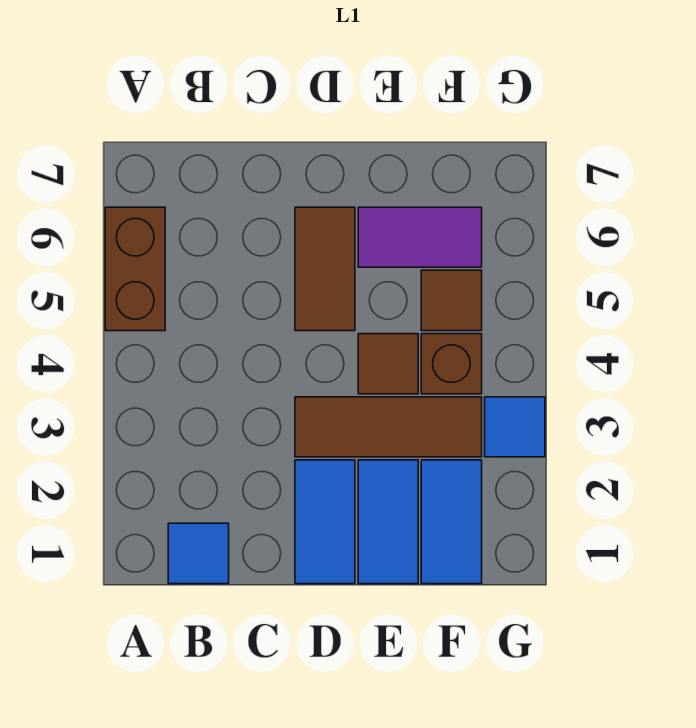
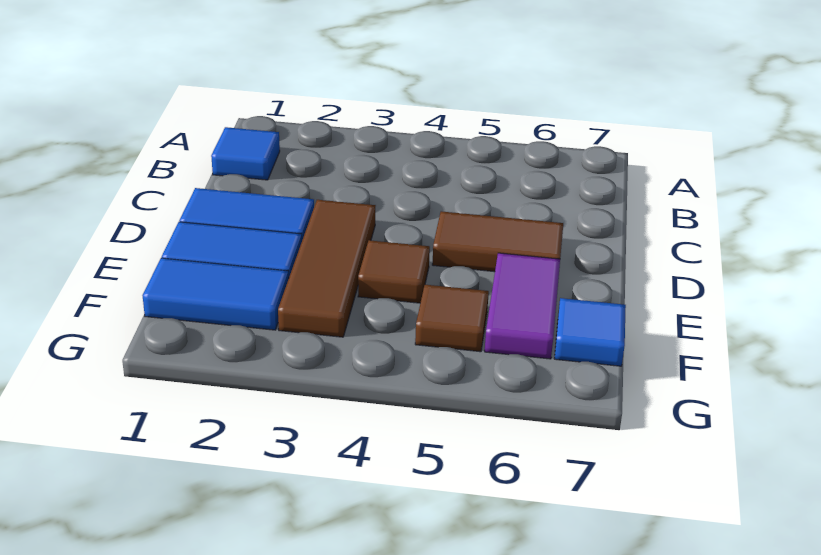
brown brick A5:A6 level 1 -> none
brown brick F4 level 1 -> none
blue tile G3 level 1 -> blue tile F7 level 1

